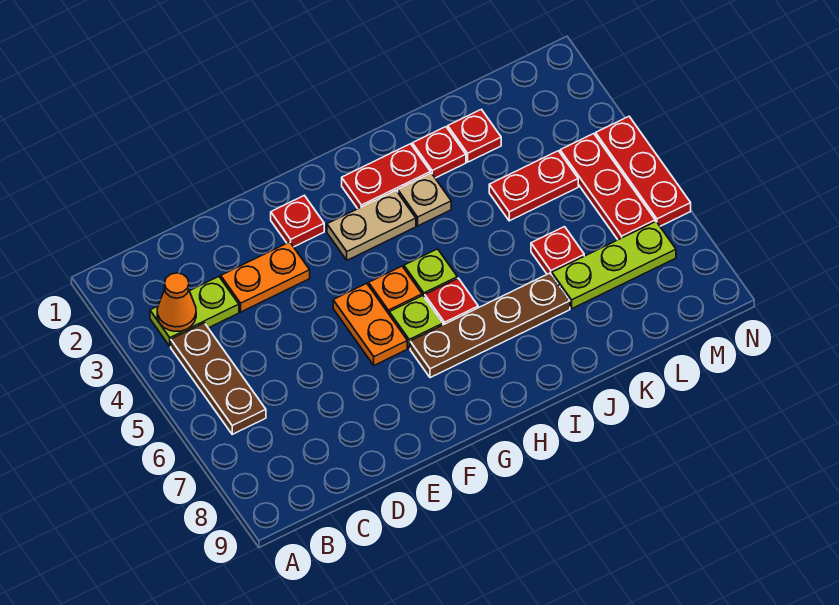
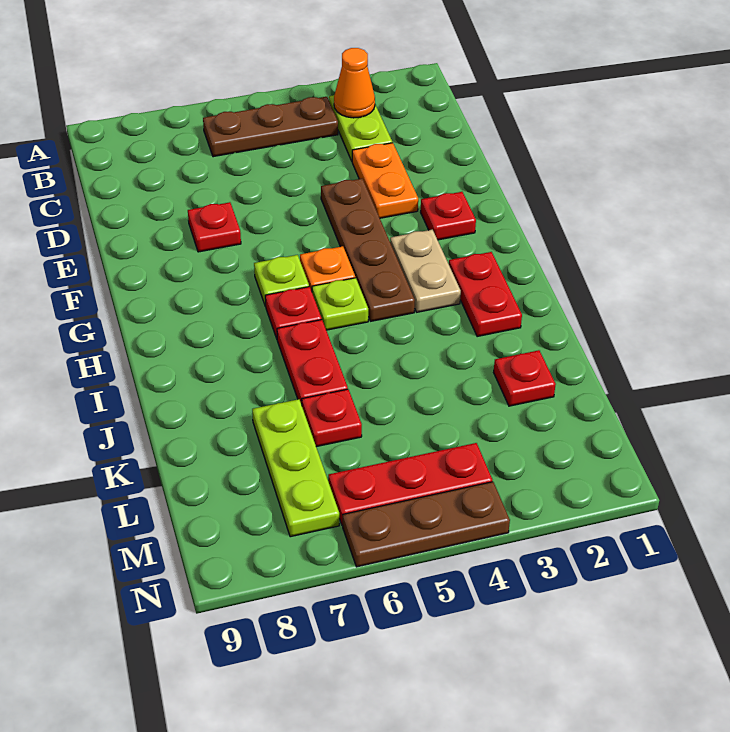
orange plate F5:F6 level 1 -> none
brown plate G7:J7 level 1 -> brown plate E4:H4 level 1
tan plate I3 level 1 -> none
red plate J2 level 1 -> red plate E7 level 1
red plate K4:L4 level 1 -> red plate I6:J6 level 1
red plate N4:N6 level 1 -> brown plate N4:N6 level 1

